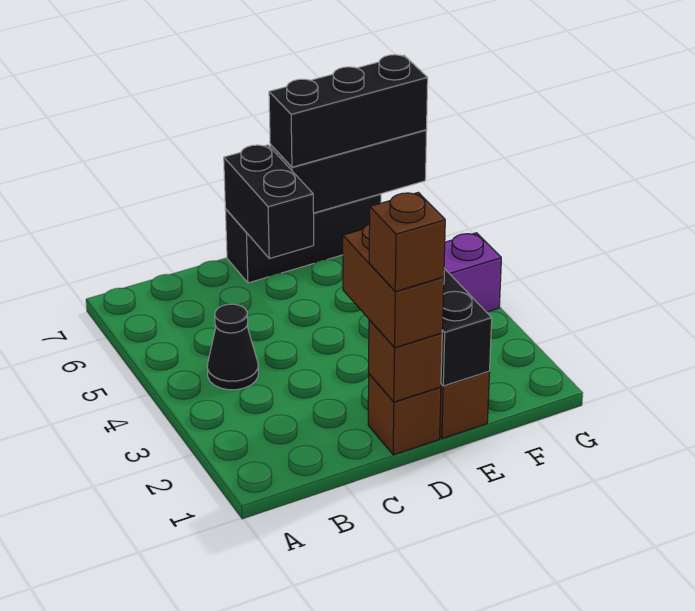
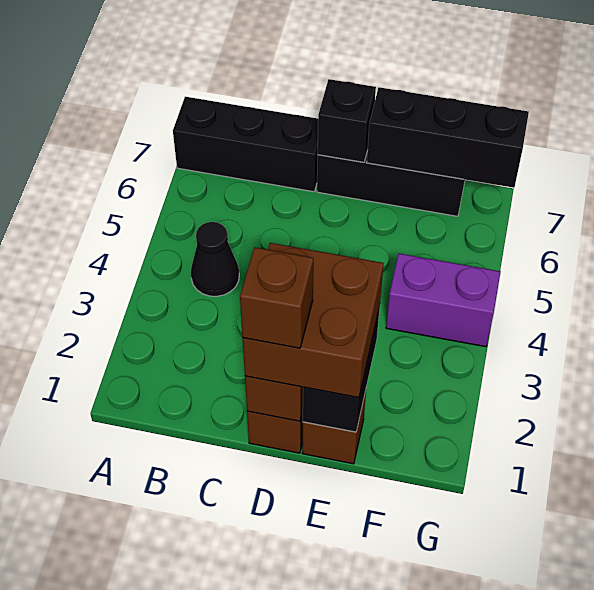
brown brick D1:D2 level 3 -> brown brick D1:E2 level 3
black brick D6:D7 level 2 -> black brick D7 level 2
black brick E7:G7 level 3 -> black brick A7:C7 level 1

